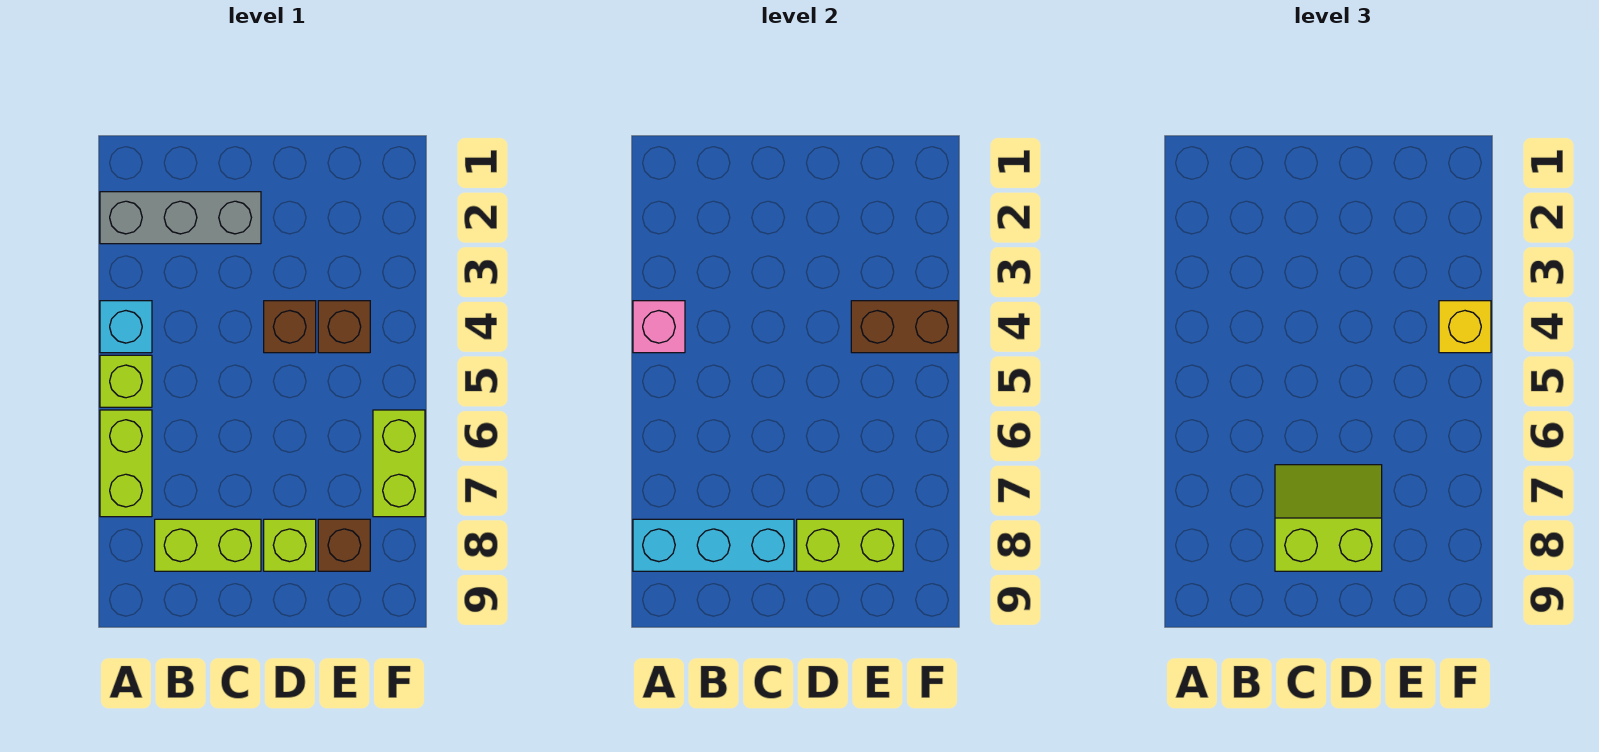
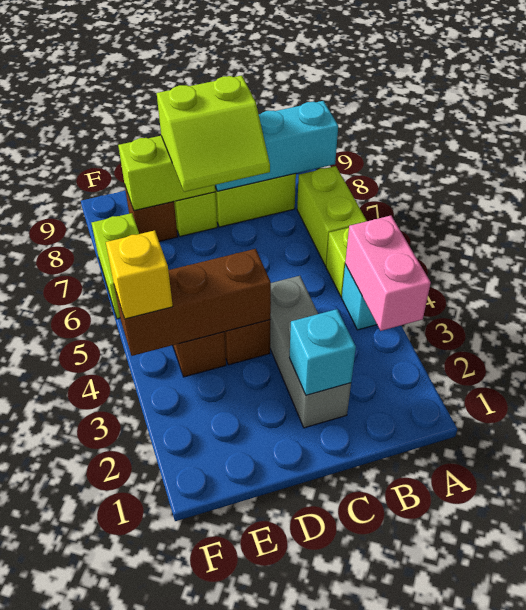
grey brick A2:C2 level 1 -> grey brick C2:C4 level 1
pink brick A4 level 2 -> pink brick A3:A4 level 2
none -> cyan brick C2 level 2
brown brick E4:F4 level 2 -> brown brick D4:F4 level 2

